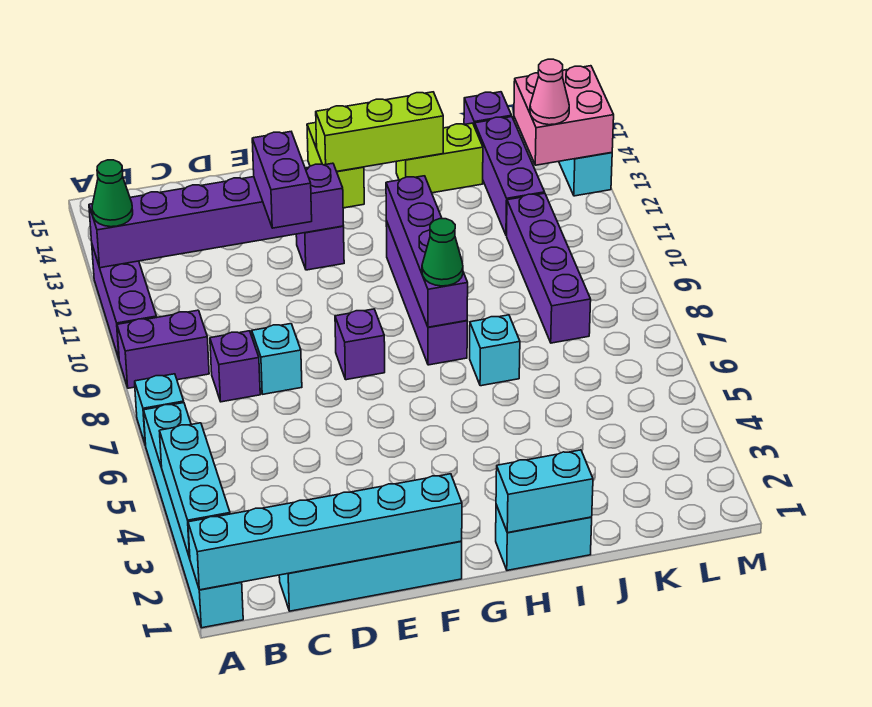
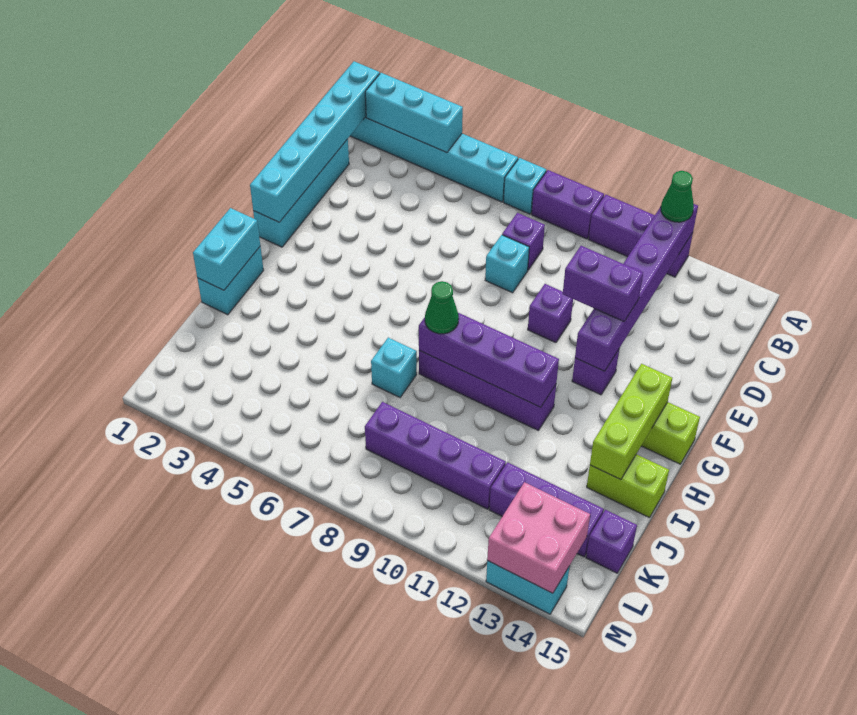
purple brick A9:B9 level 1 -> purple brick A8:A9 level 1
purple brick F8 level 1 -> purple brick E10 level 1
lime brick I14:J14 level 1 -> lime brick I14:I15 level 1
pink cone L13 level 3 -> none

